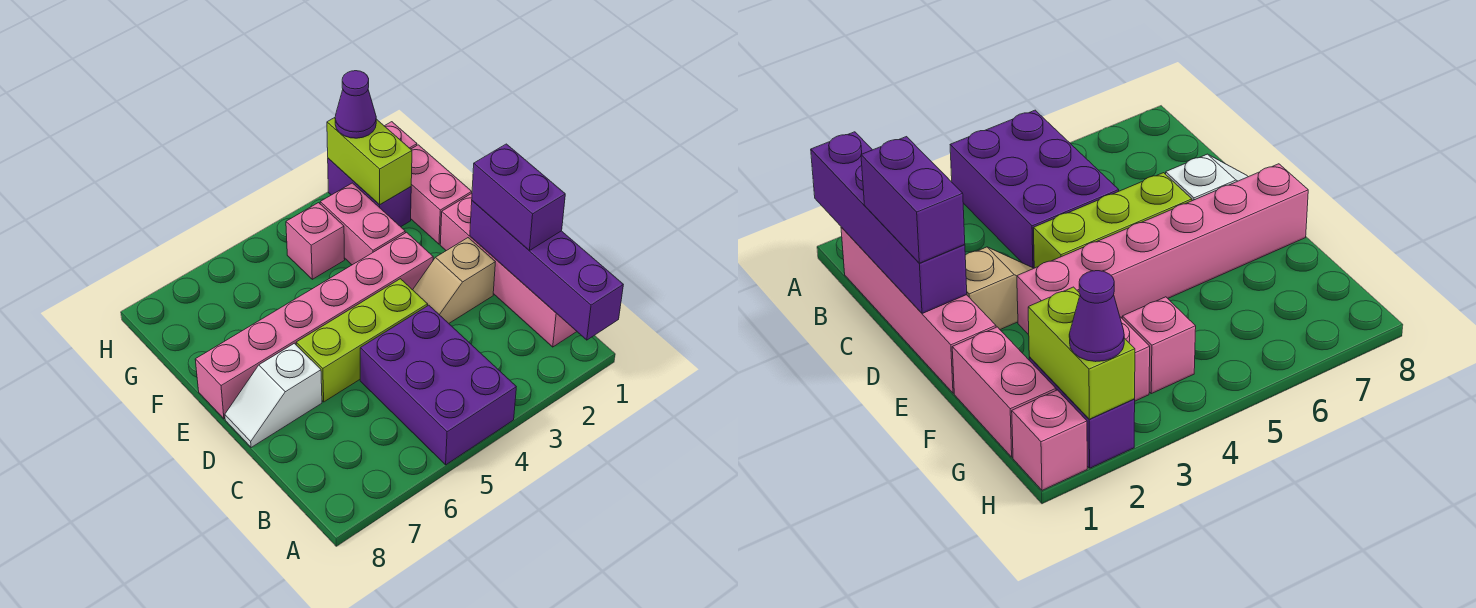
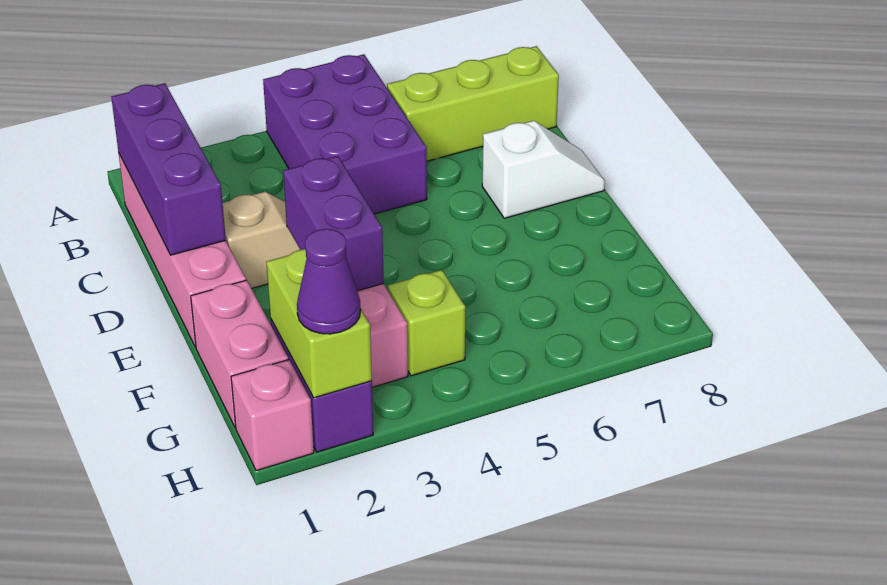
purple brick A1:D1 level 2 -> purple brick B1:D1 level 2
purple brick C1:D1 level 3 -> purple brick E3:F3 level 2
lime brick D4:D6 level 1 -> lime brick B6:B8 level 1
pink brick E3:E8 level 1 -> none
pink brick G4 level 1 -> lime brick G4 level 1

